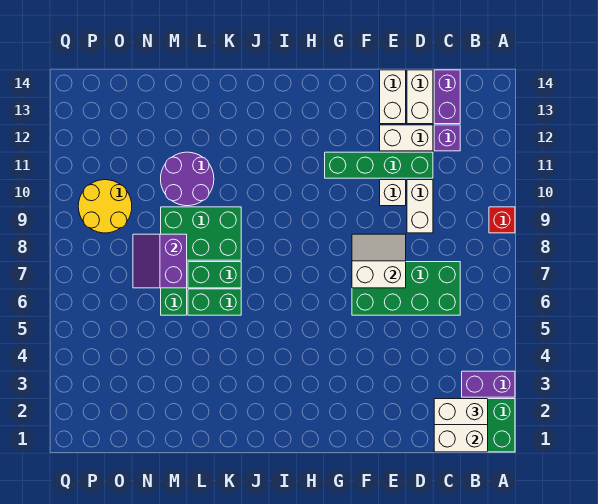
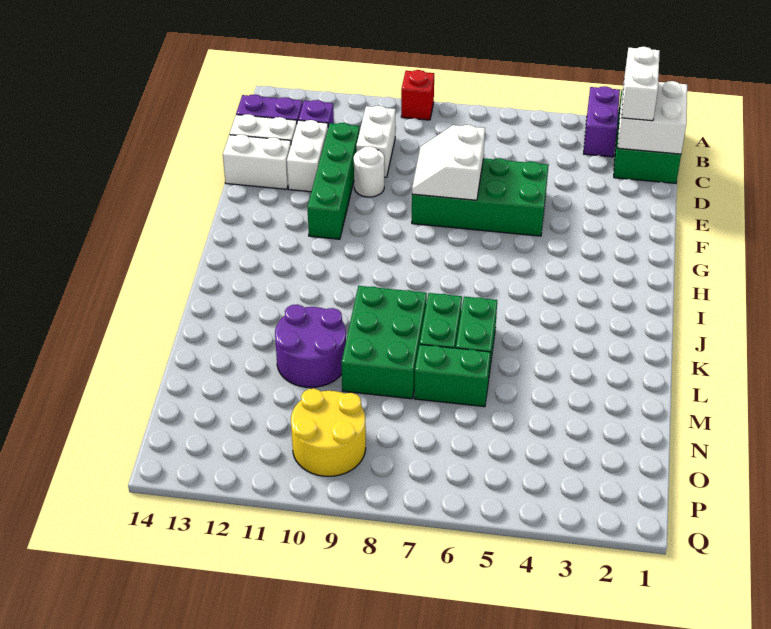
green brick C6:F7 level 1 -> green brick E5:F8 level 1
white brick D9:D10 level 1 -> white brick C10:D10 level 1
white brick E10 level 1 -> white round brick E10 level 1
purple slope M7:N8 level 2 top M -> none

